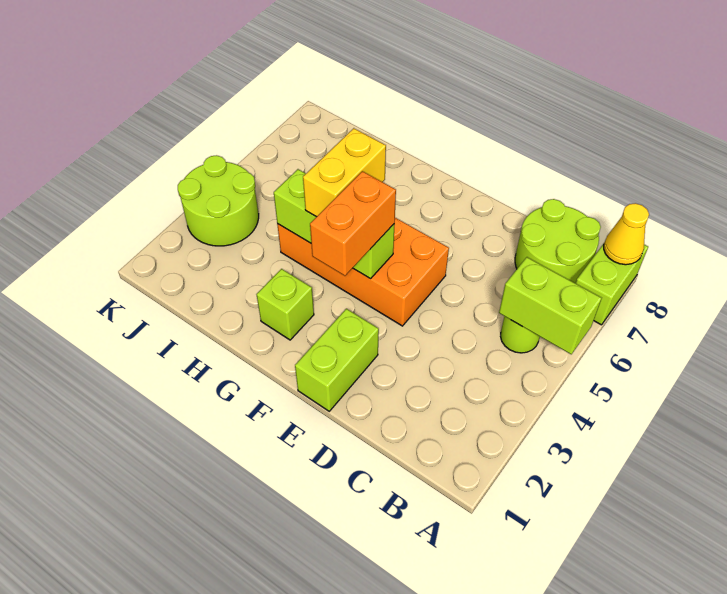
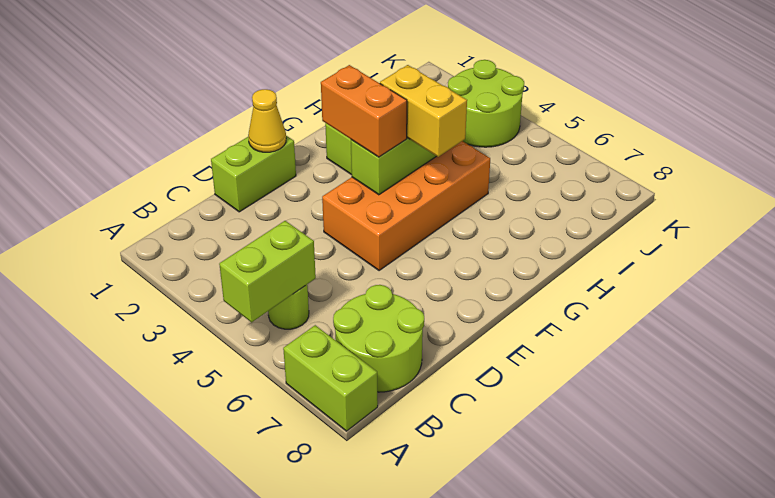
yellow cone A8 level 2 -> yellow cone E1 level 2
lime brick E1:E2 level 1 -> lime brick D1:E1 level 1

